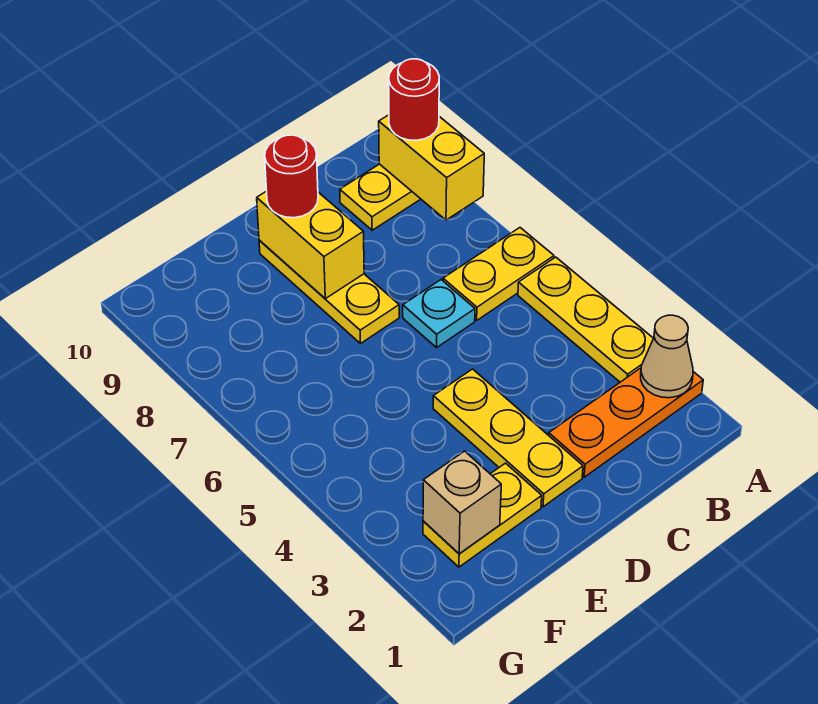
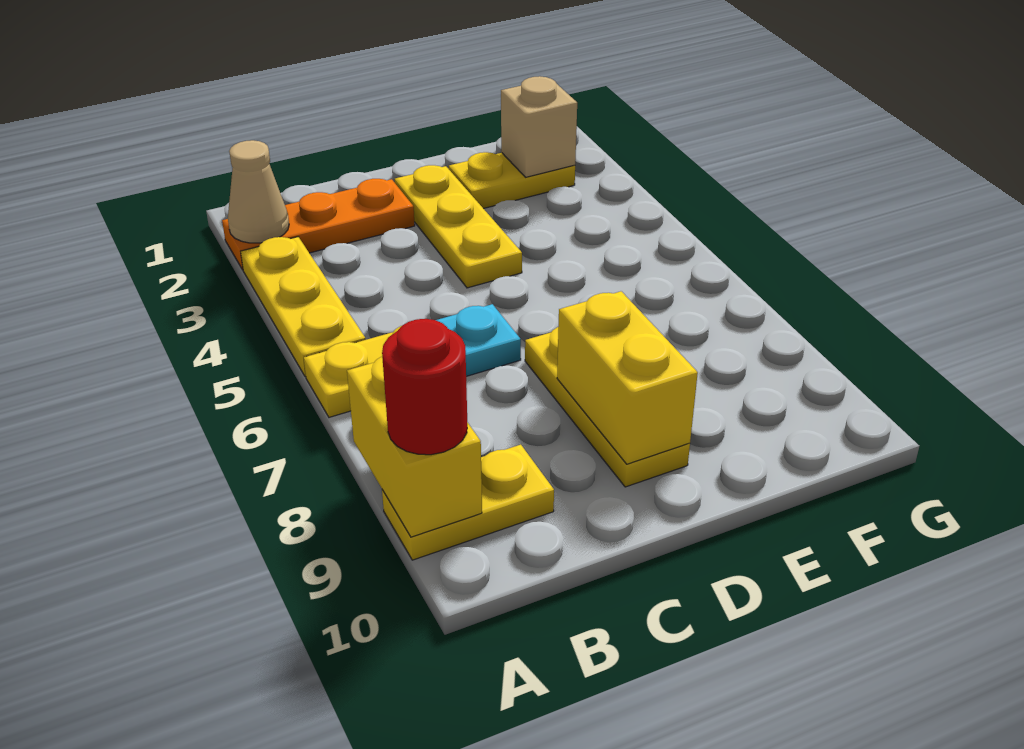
red round brick D9 level 3 -> none

